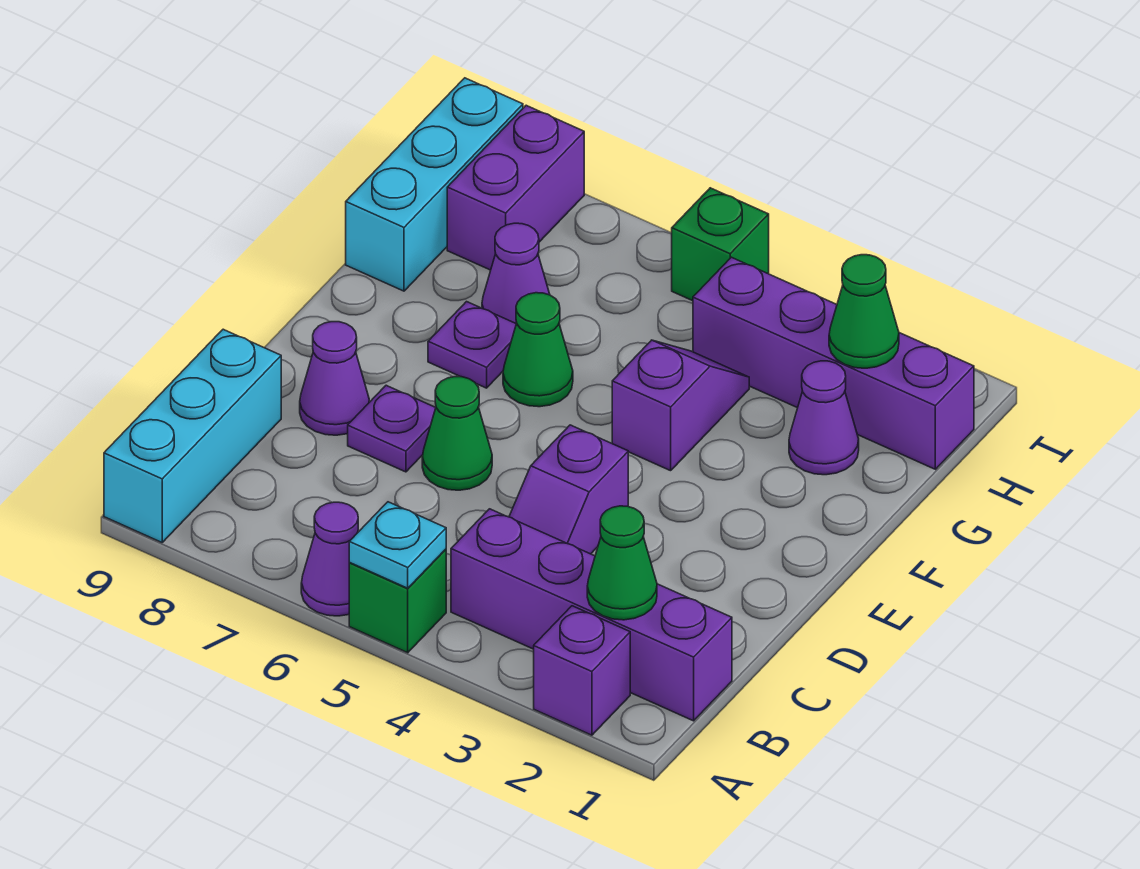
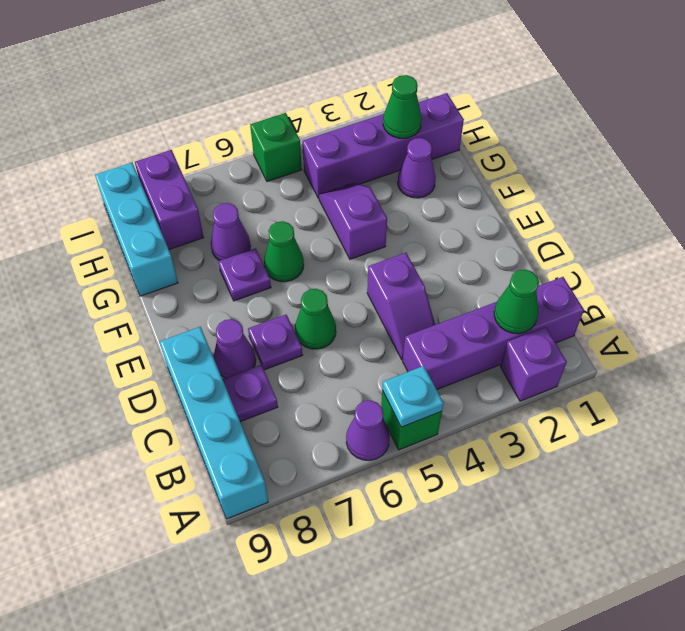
cyan brick A9:C9 level 1 -> cyan brick A9:D9 level 1
none -> purple plate C8 level 1

